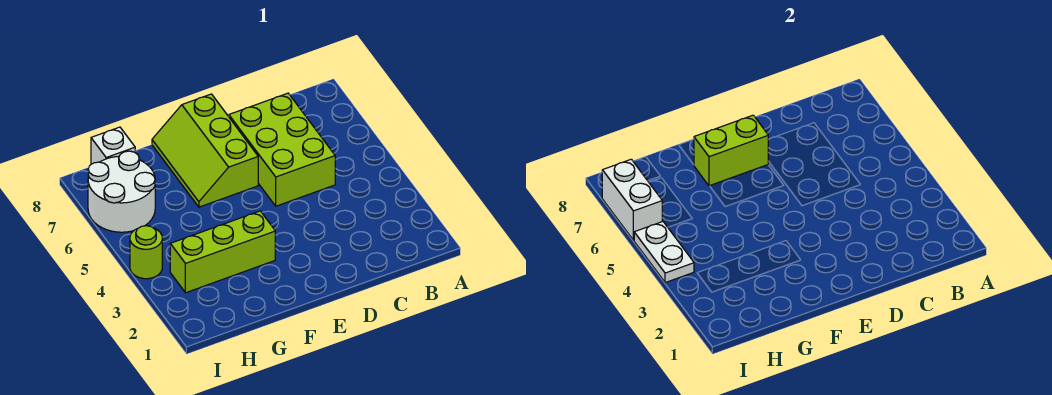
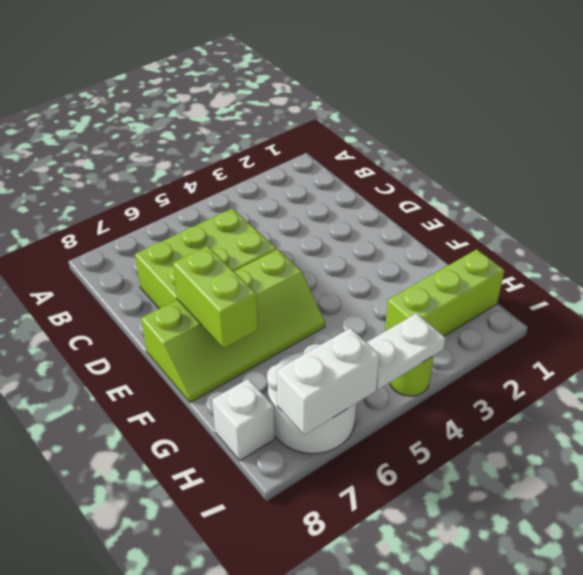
lime slope E6:F8 level 1 top E -> lime slope E5:F8 level 1 top E
lime brick F3:H3 level 1 -> lime brick H1:H3 level 1

